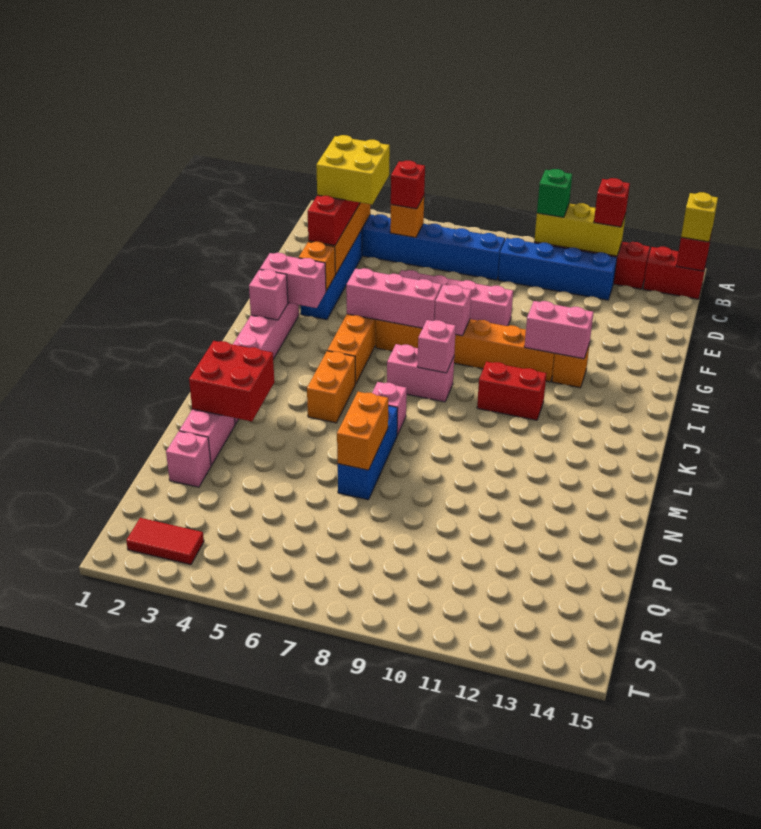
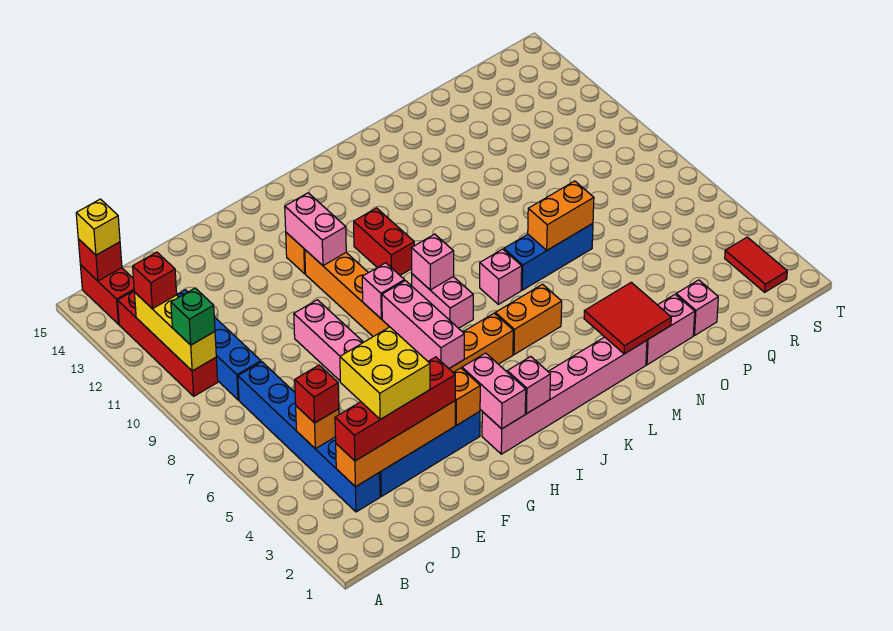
red brick M2:N3 level 2 -> red tile M2:N3 level 2

